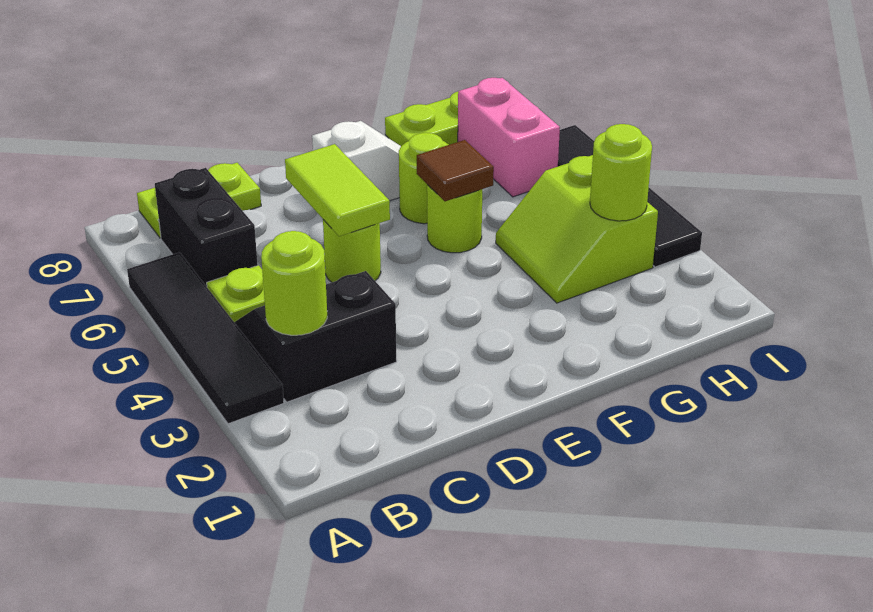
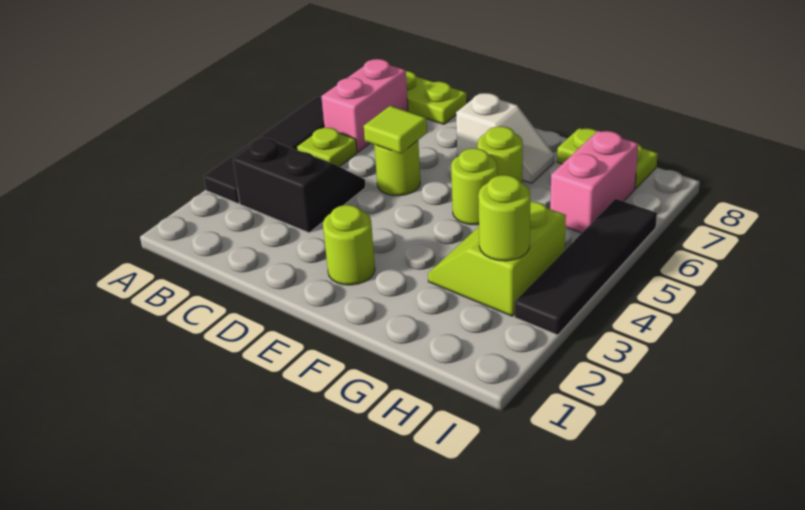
lime round brick B3 level 2 -> lime round brick E2 level 1
black brick B6:B7 level 1 -> pink brick B6:B7 level 1
lime tile D5:D6 level 2 -> lime tile D5 level 2
brown tile F5 level 2 -> none

